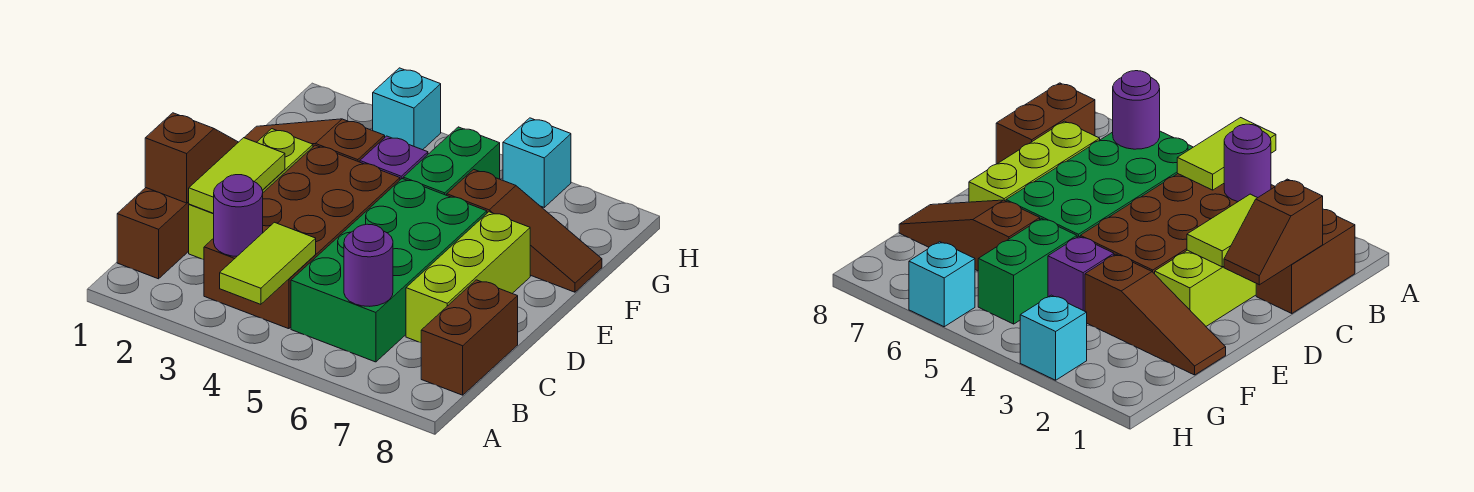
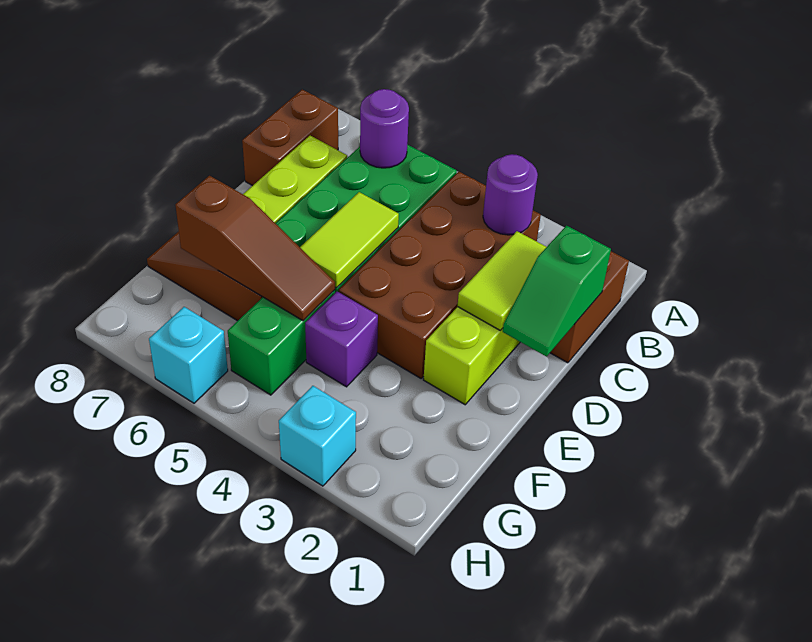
lime tile A4:B4 level 2 -> lime tile D5:E5 level 2
brown slope C1:D1 level 2 top C -> green slope C1:D1 level 2 top C
brown slope F1:F3 level 1 top 3 -> brown slope F5:F7 level 2 top 7

